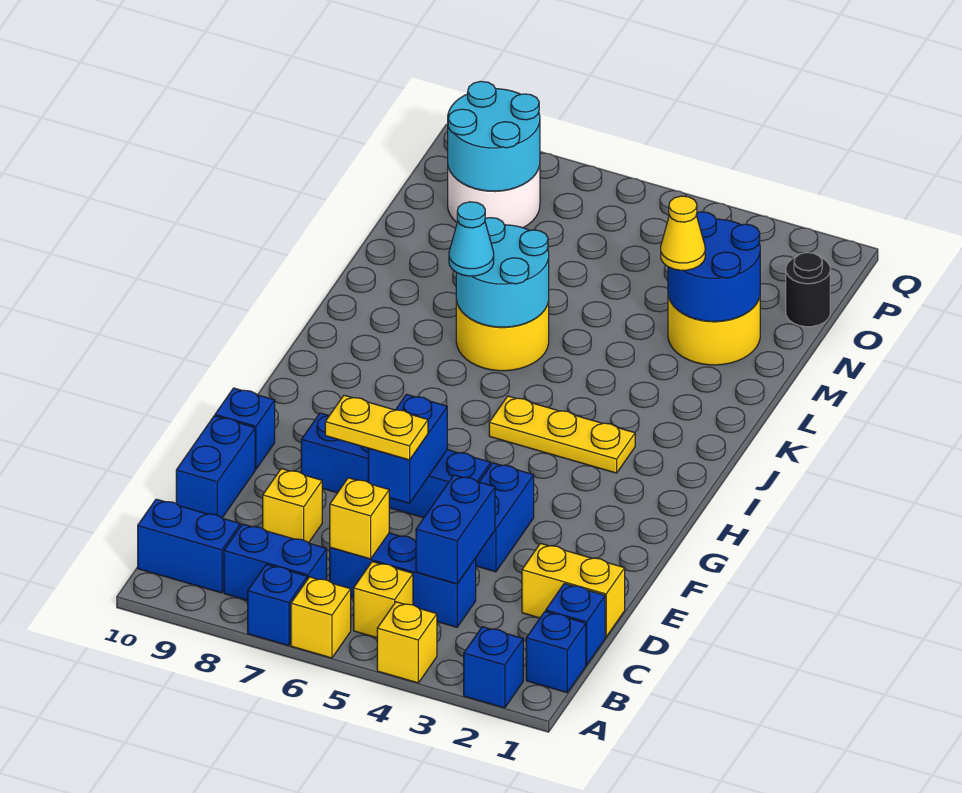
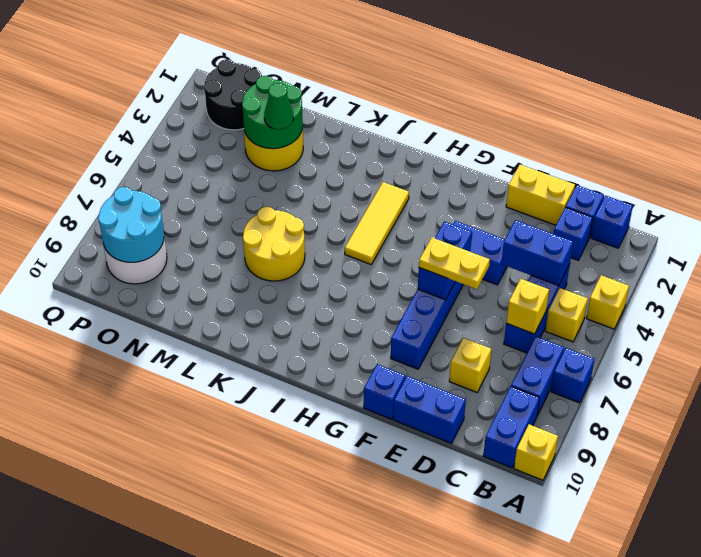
blue brick A2 level 1 -> blue brick C2 level 1
yellow brick A6 level 1 -> yellow brick A10 level 1
yellow brick D1:D2 level 1 -> yellow brick D1:E1 level 1
blue brick E6:F6 level 2 -> blue brick F5:F6 level 2
yellow plate E6:E7 level 3 -> yellow plate E6:F6 level 3
yellow plate I3:I5 level 1 -> yellow tile I3:I5 level 1
cyan round brick K6:L7 level 2 -> none
cyan cone K7 level 3 -> none
blue round brick M2:N3 level 2 -> green round brick M2:N3 level 2
yellow cone M3 level 3 -> green cone M3 level 3
black round brick O1 level 1 -> black round brick O1:P2 level 1

